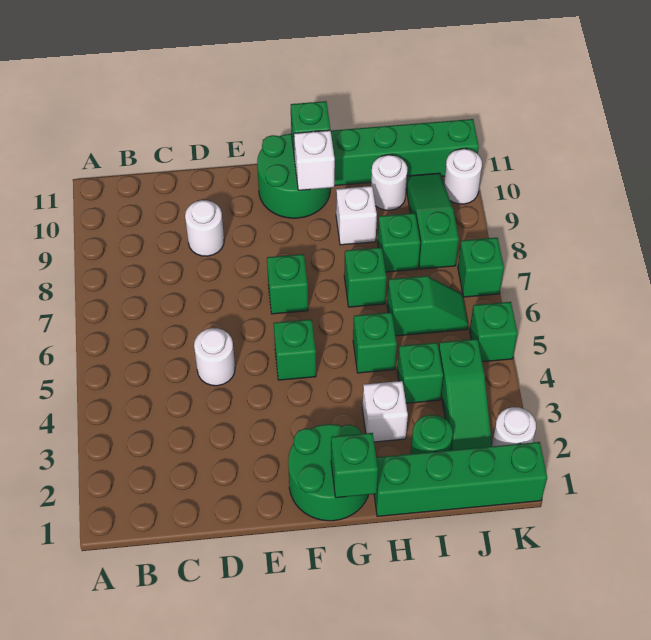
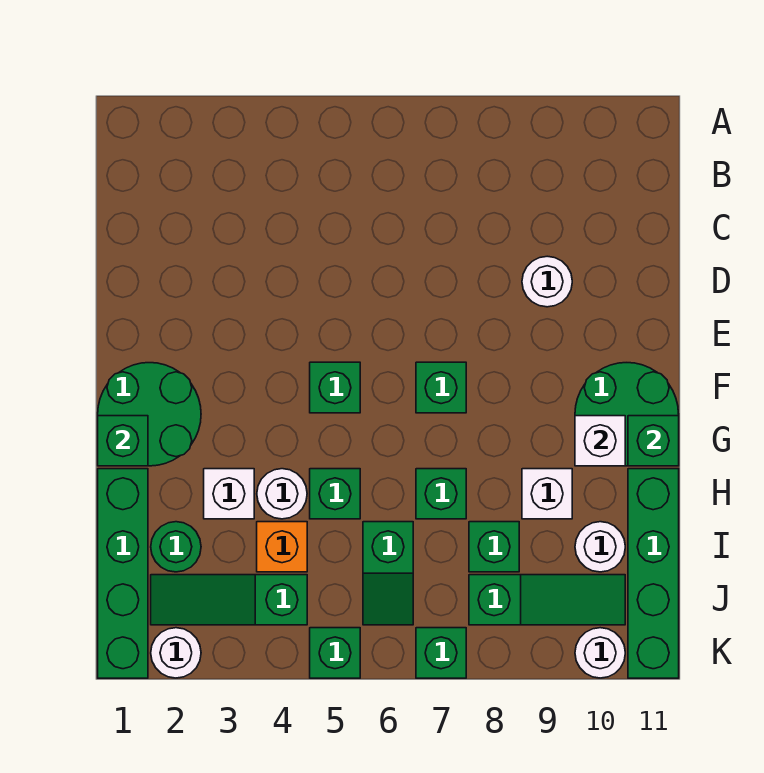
white round brick D5 level 1 -> white round brick H4 level 1
green brick I4 level 1 -> orange brick I4 level 1

